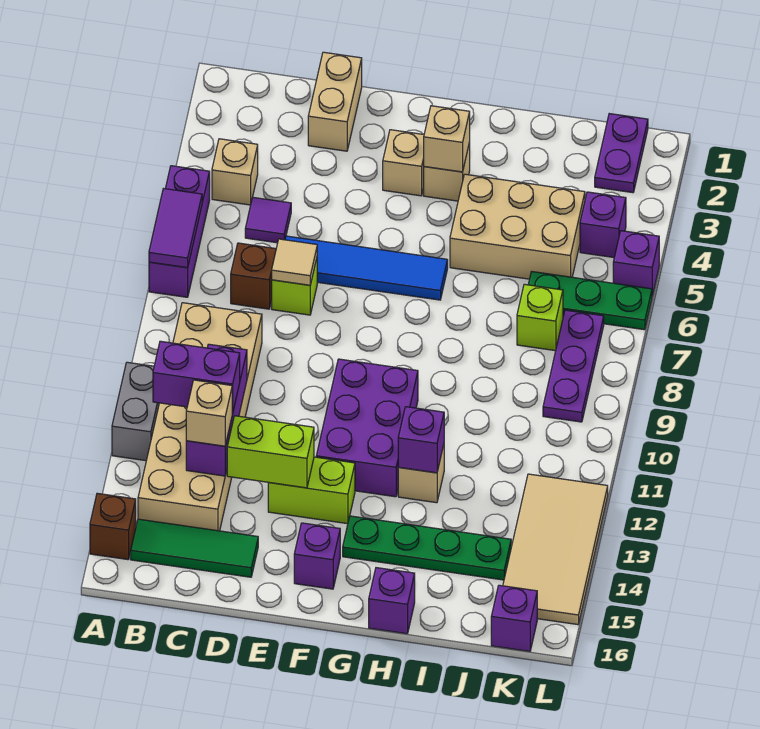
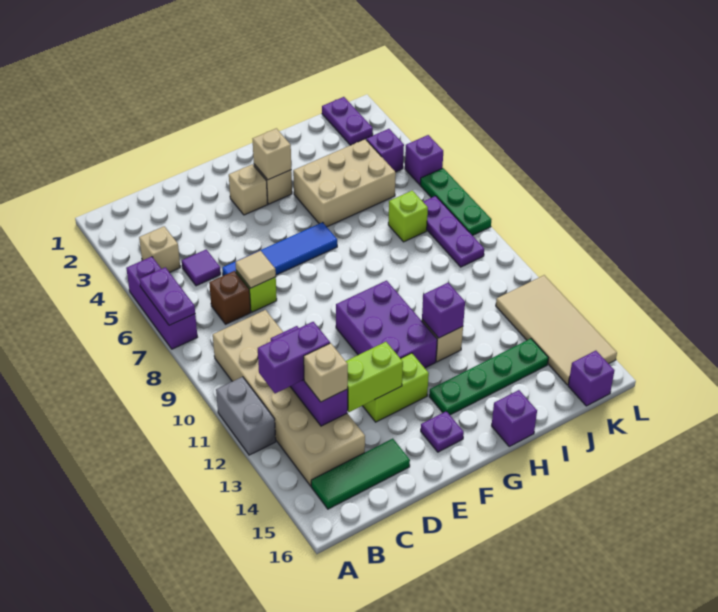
purple tile A6:A7 level 2 -> purple plate A6:A7 level 2
brown brick A15 level 1 -> none
tan brick D1:D2 level 1 -> none
purple brick F15 level 1 -> purple plate F15 level 1
green plate J6:L6 level 1 -> green plate L6:L8 level 1

